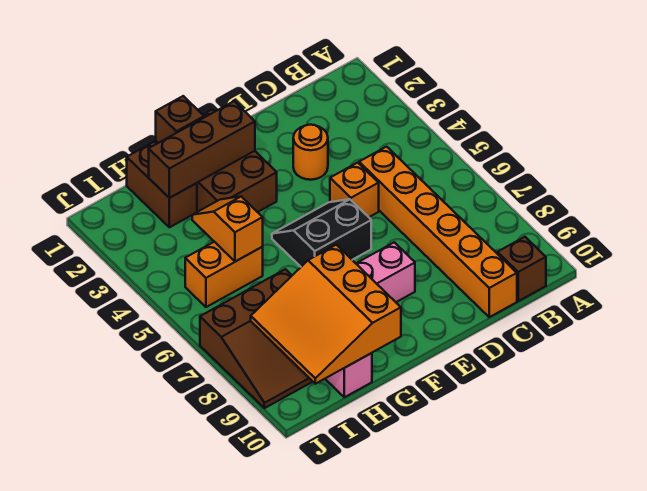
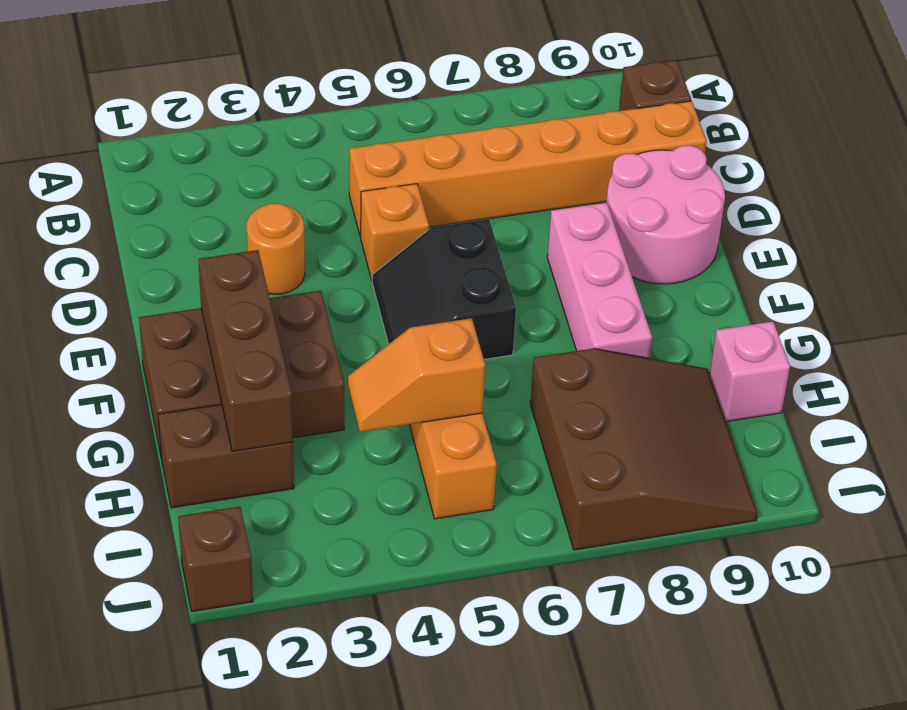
none -> pink round brick D9:E10 level 1
brown brick G1 level 2 -> brown brick J1 level 1
orange slope G8:I10 level 2 top G -> none

